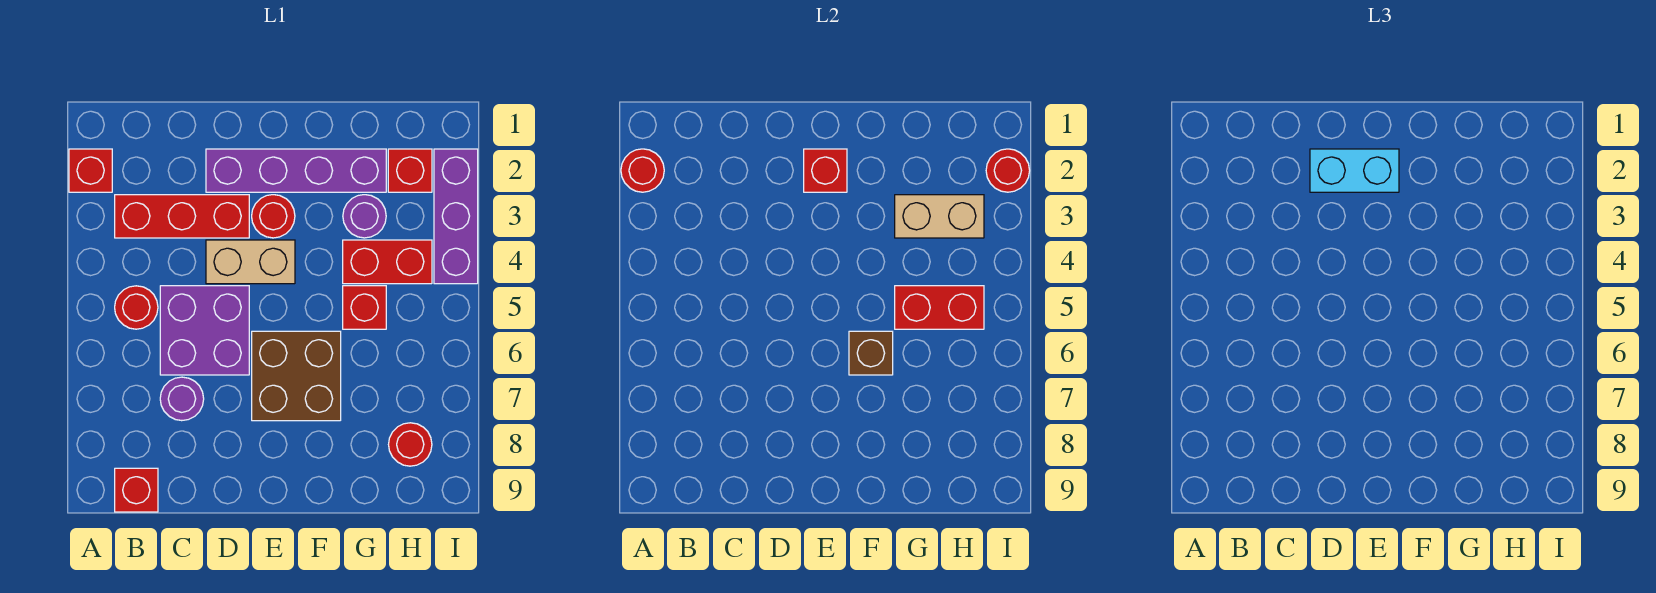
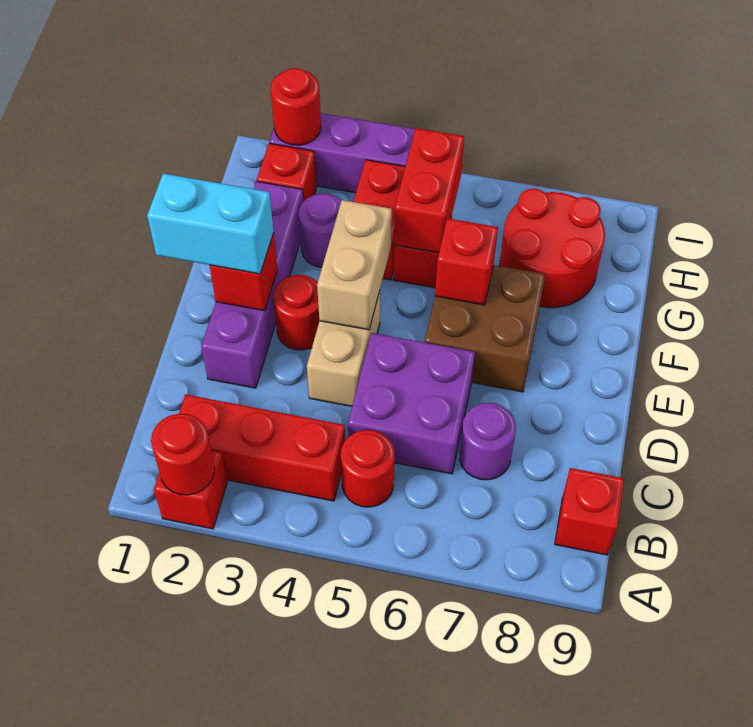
red brick B3:D3 level 1 -> red brick B2:B4 level 1
cyan brick D2:E2 level 3 -> cyan brick E1:E2 level 3
brown brick F6 level 2 -> red brick F6 level 2
tan brick G3:H3 level 2 -> tan brick E4:F4 level 2
red round brick H8 level 1 -> red round brick G7:H8 level 1

